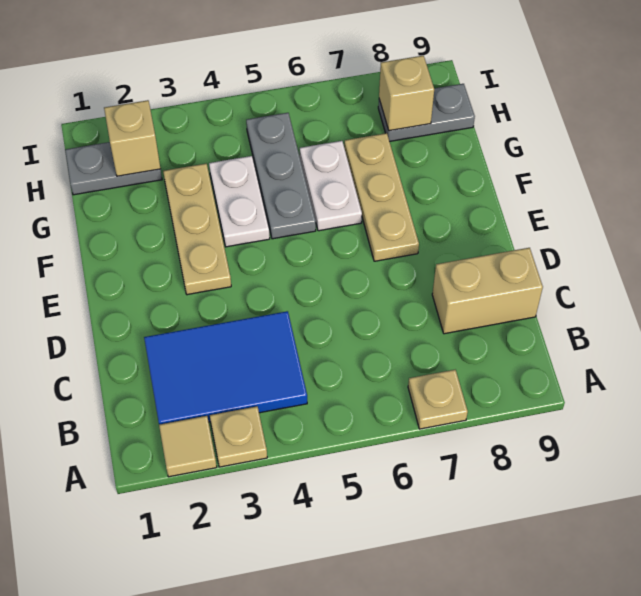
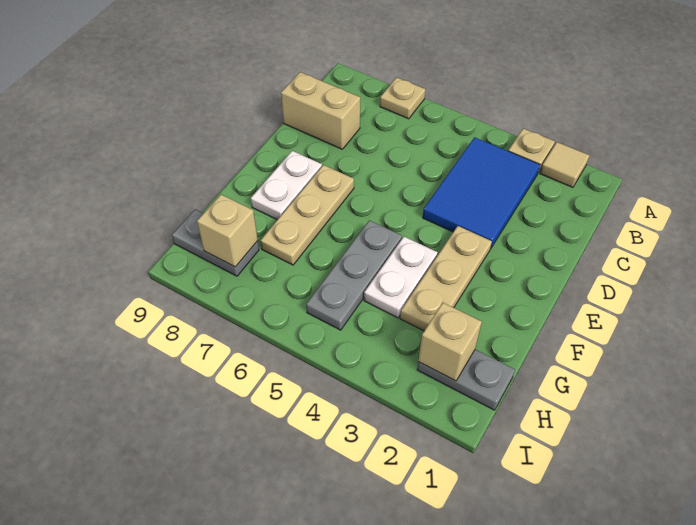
blue tile B2:C4 level 1 -> blue tile B3:D4 level 1
white plate F6:G6 level 1 -> white plate E8:F8 level 1

